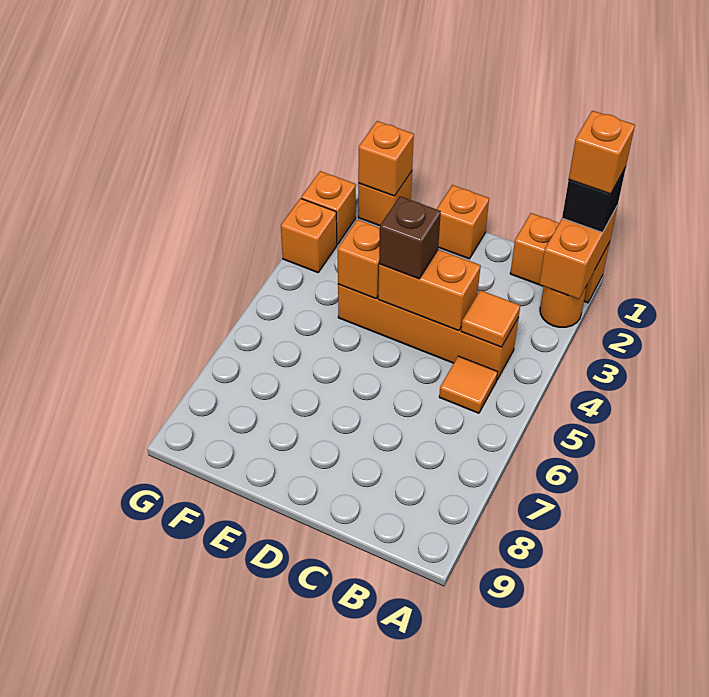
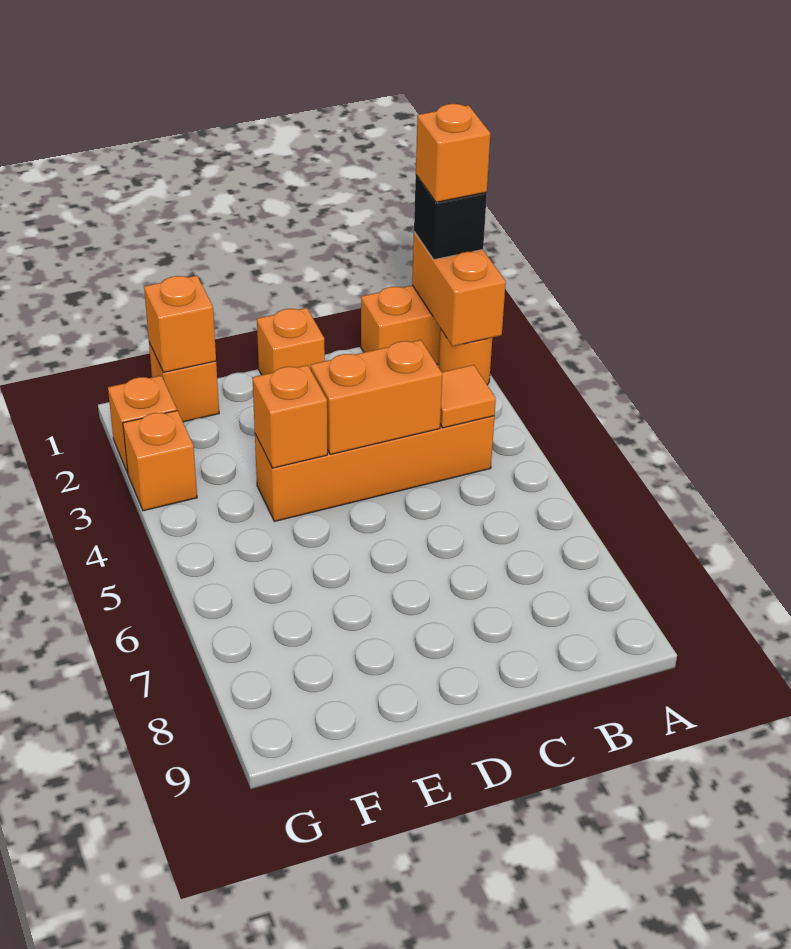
orange tile B5 level 1 -> none
brown brick D4 level 3 -> none

